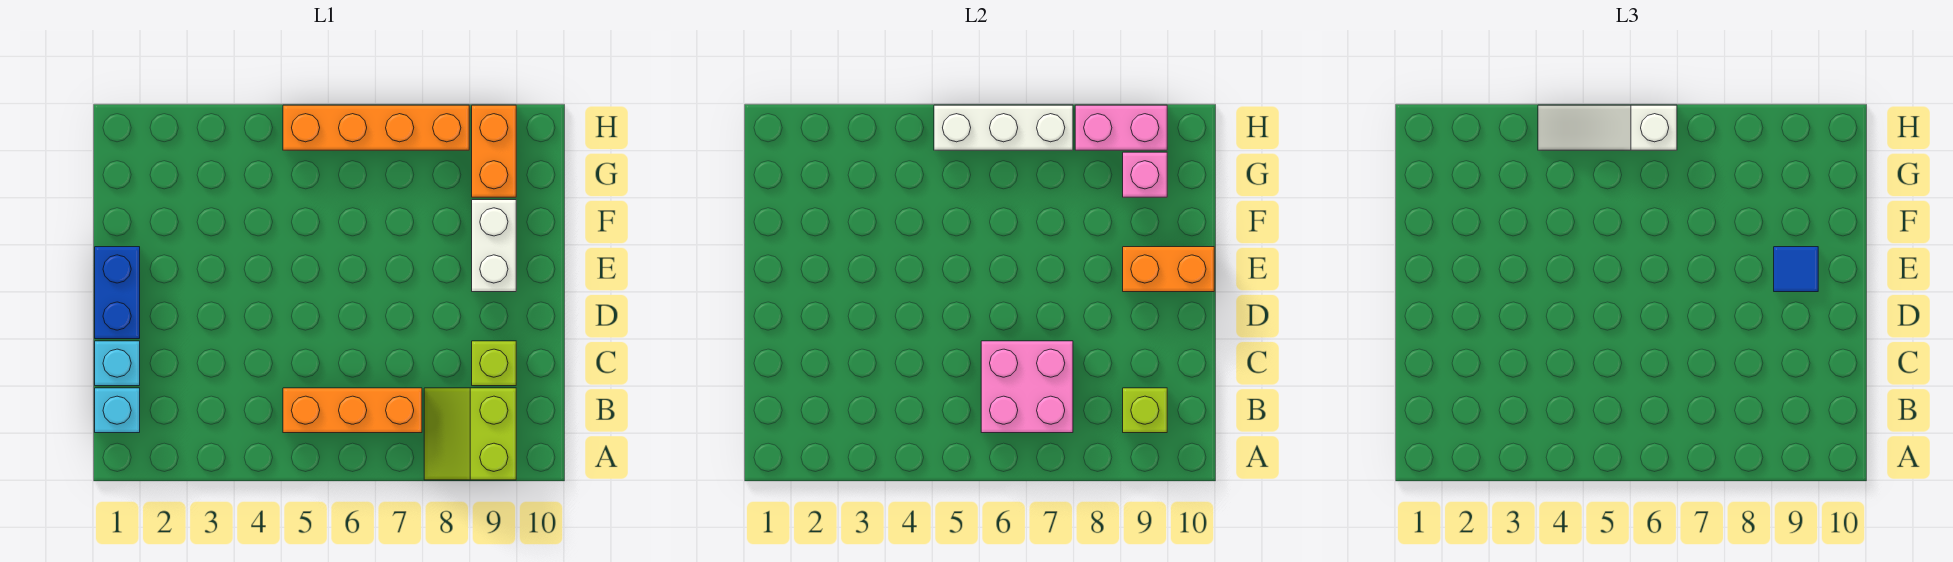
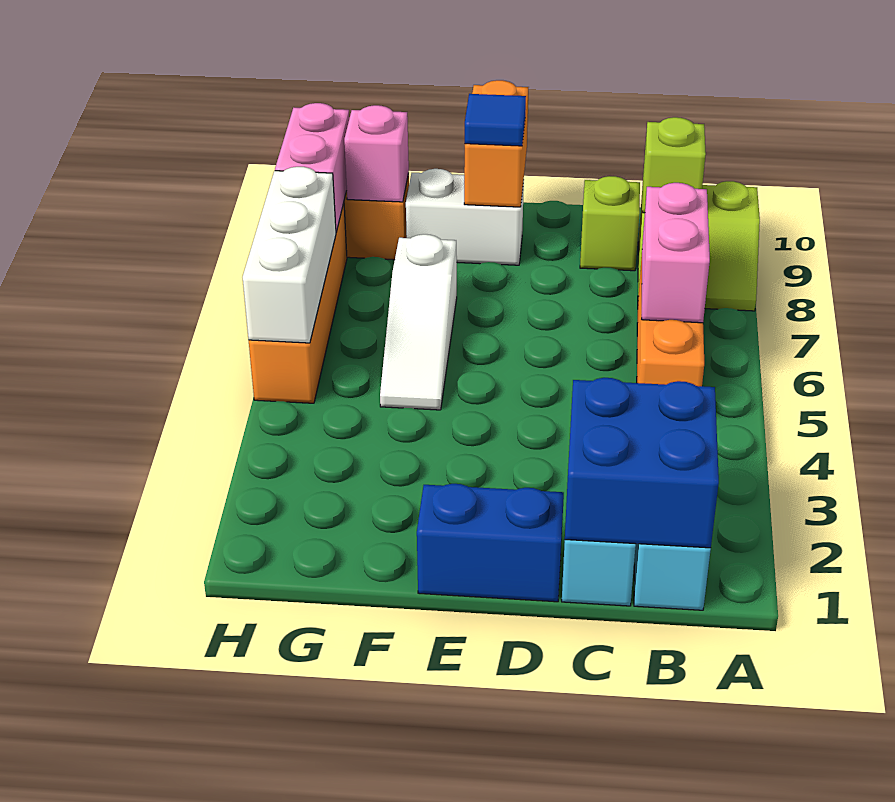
none -> blue brick B1:C2 level 2
pink brick B6:C7 level 2 -> pink brick B6:B7 level 2
white slope H4:H6 level 3 top 6 -> white slope F5:F7 level 1 top 7

